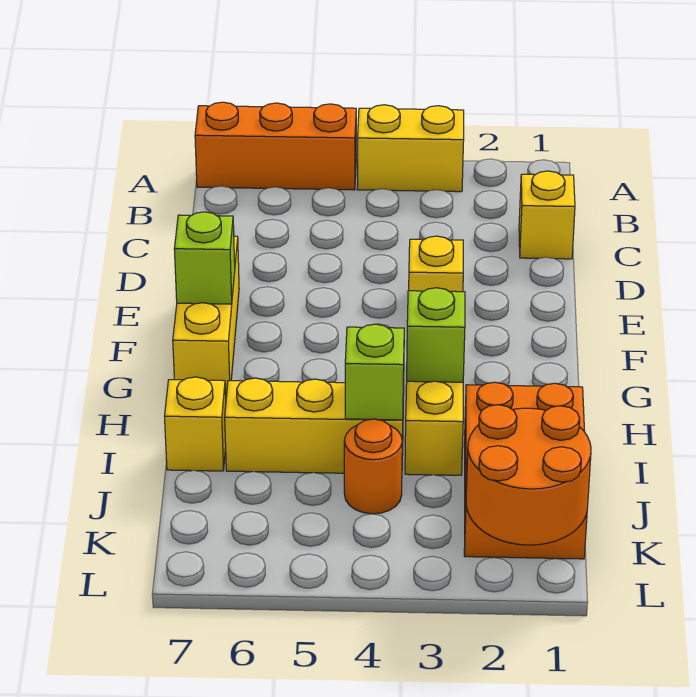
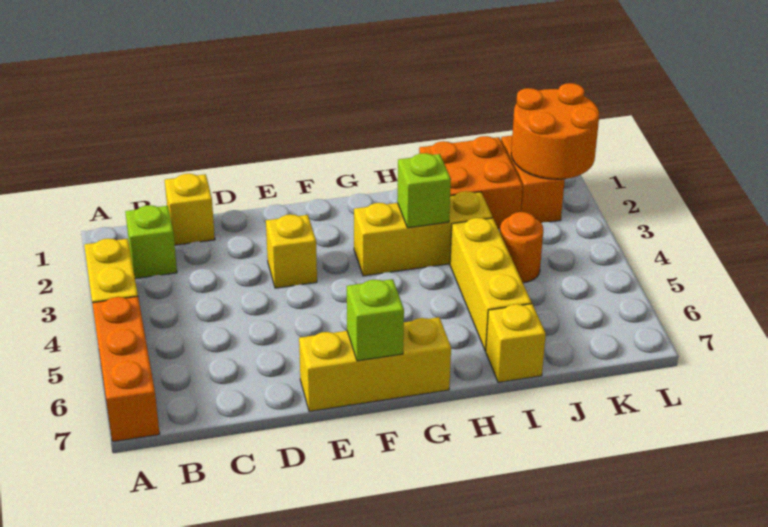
lime brick I4 level 2 -> lime brick B2 level 1

